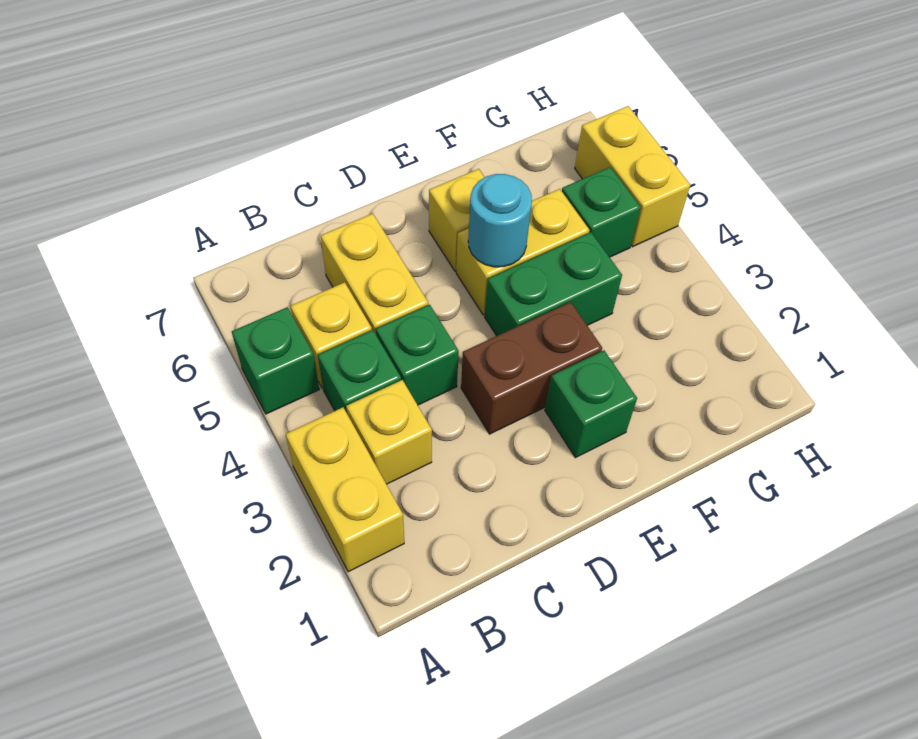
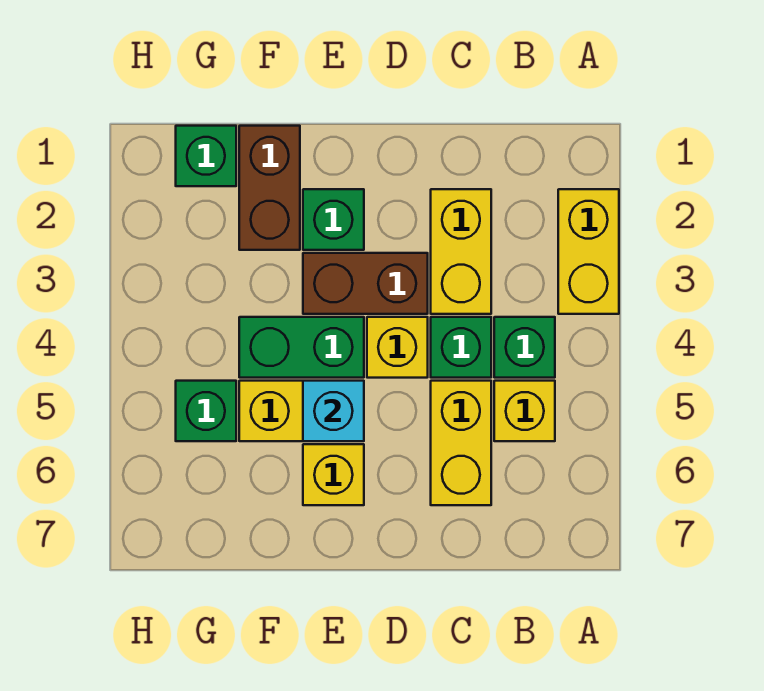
green brick A5 level 1 -> green brick G1 level 1
yellow brick B3 level 1 -> yellow brick D4 level 1
cyan round brick E5 level 2 -> cyan brick E5 level 2
none -> brown brick F1:F2 level 1
yellow brick H5:H6 level 1 -> yellow brick C2:C3 level 1

